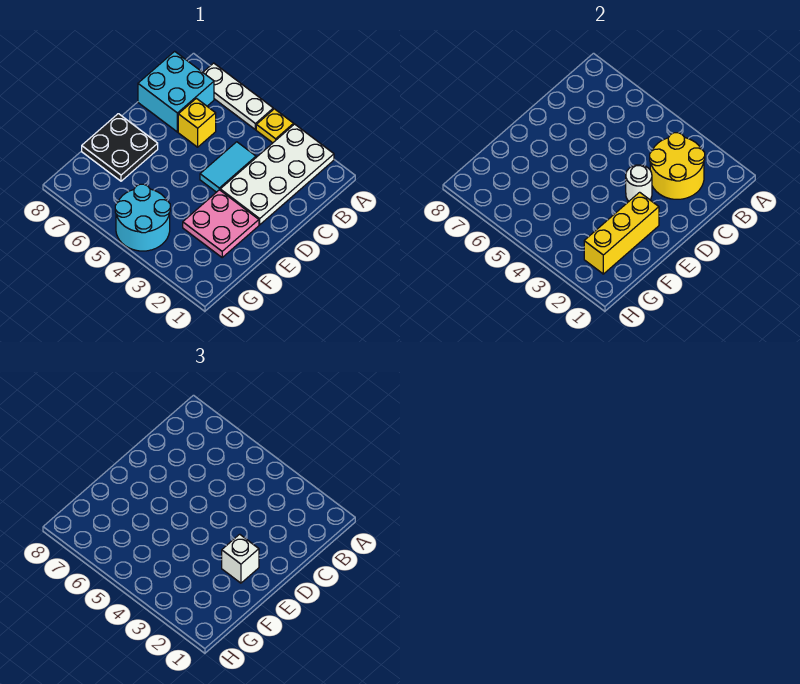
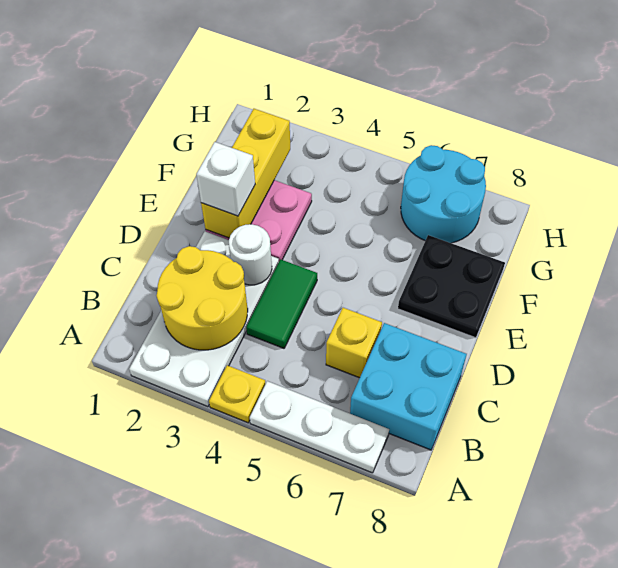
cyan tile C4:D4 level 1 -> green tile C4:D4 level 1
cyan round brick G4:H5 level 1 -> cyan round brick G6:H7 level 1

